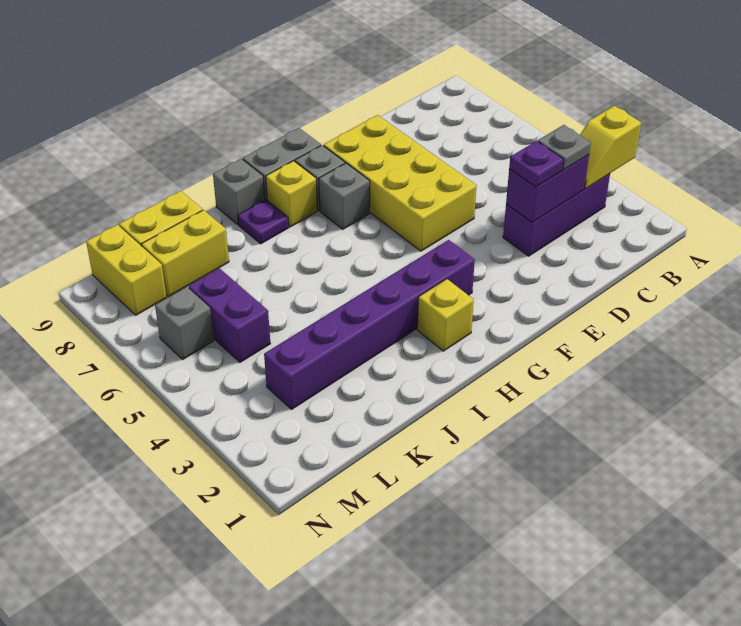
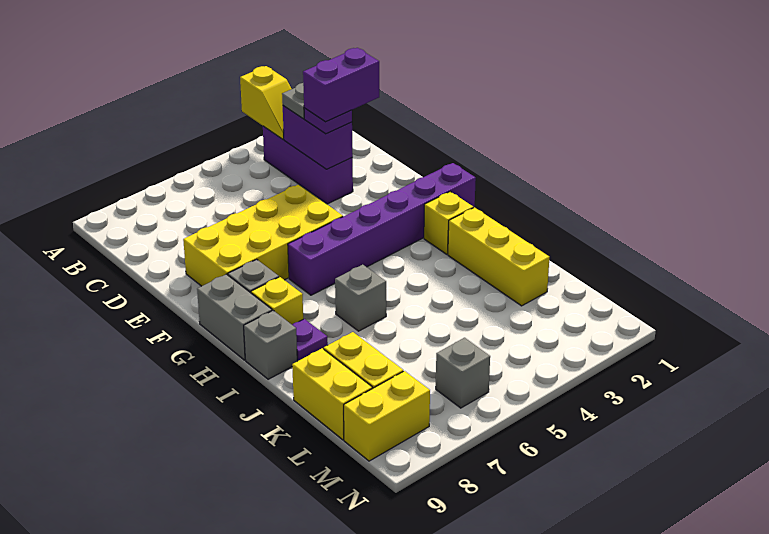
purple brick G3:L3 level 1 -> purple brick G1:G6 level 1
grey brick G7 level 1 -> grey brick I6 level 1
none -> yellow brick I2:K2 level 1
purple brick L5:L6 level 1 -> purple brick D2:D3 level 4

